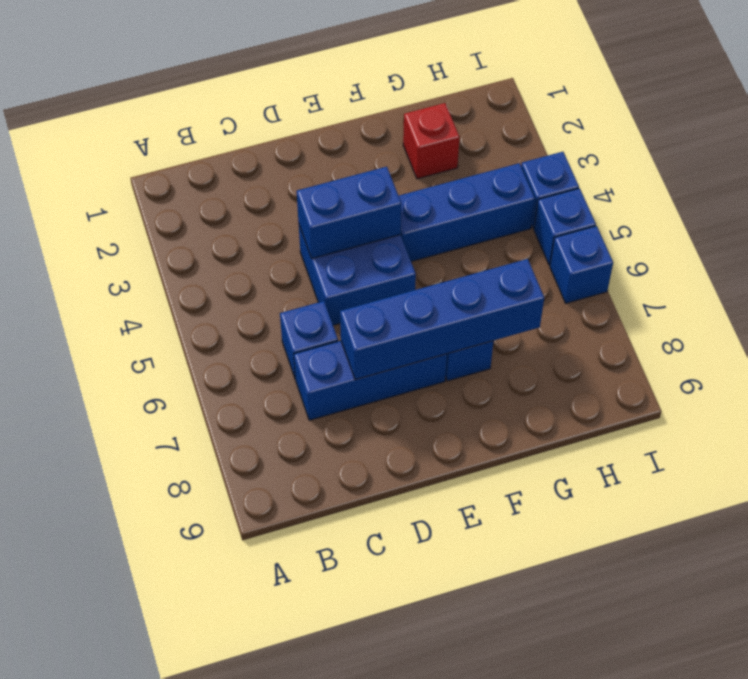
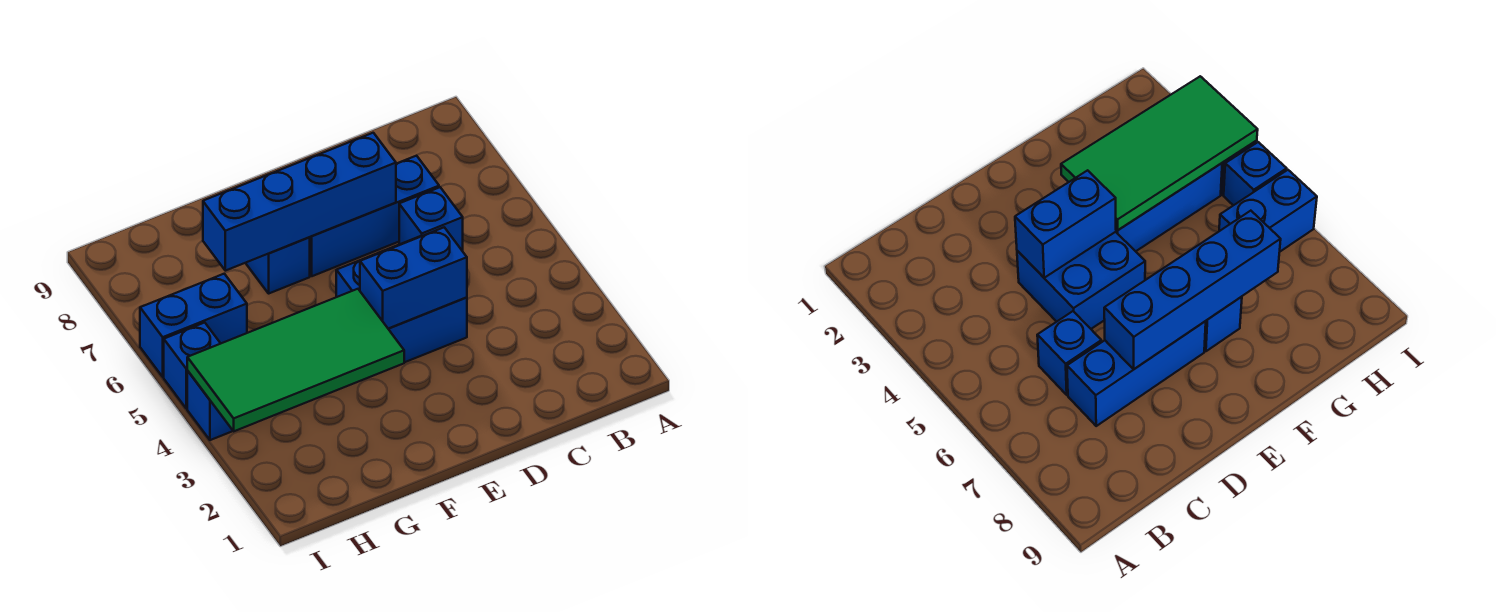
none -> green tile F3:I4 level 2
red brick G2 level 1 -> none
blue brick I6 level 1 -> blue brick H6:I6 level 1

